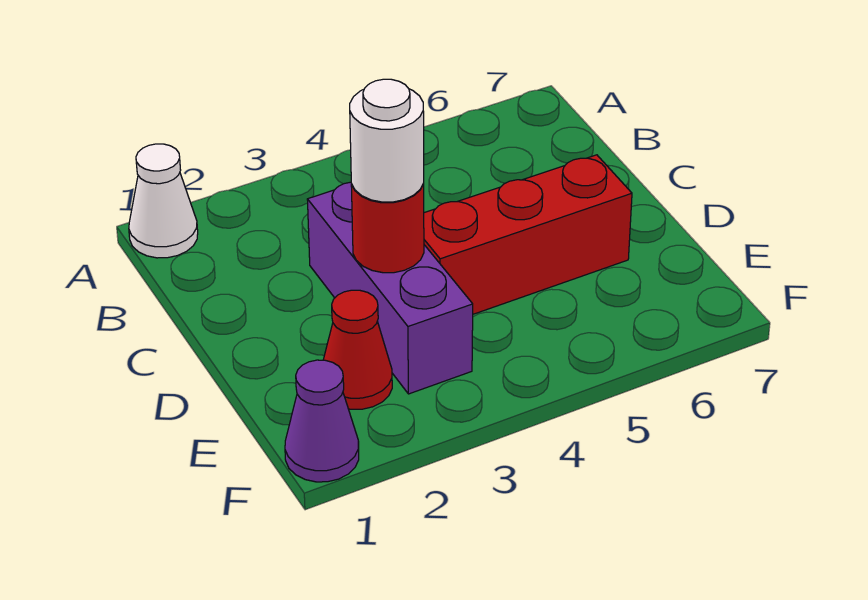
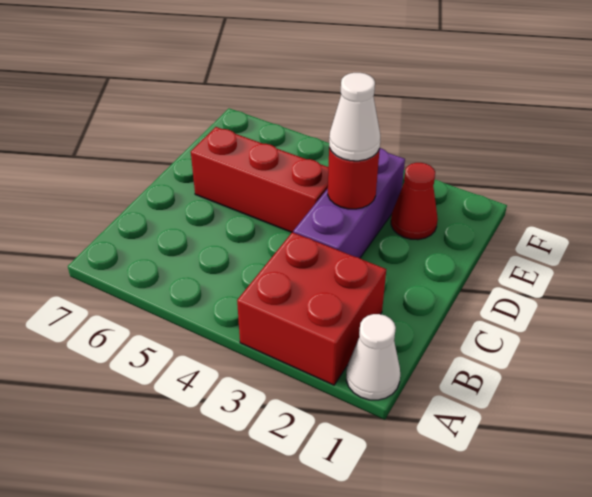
none -> red brick A2:B3 level 1
white round brick D3 level 3 -> white cone D3 level 3
purple cone F1 level 1 -> none

